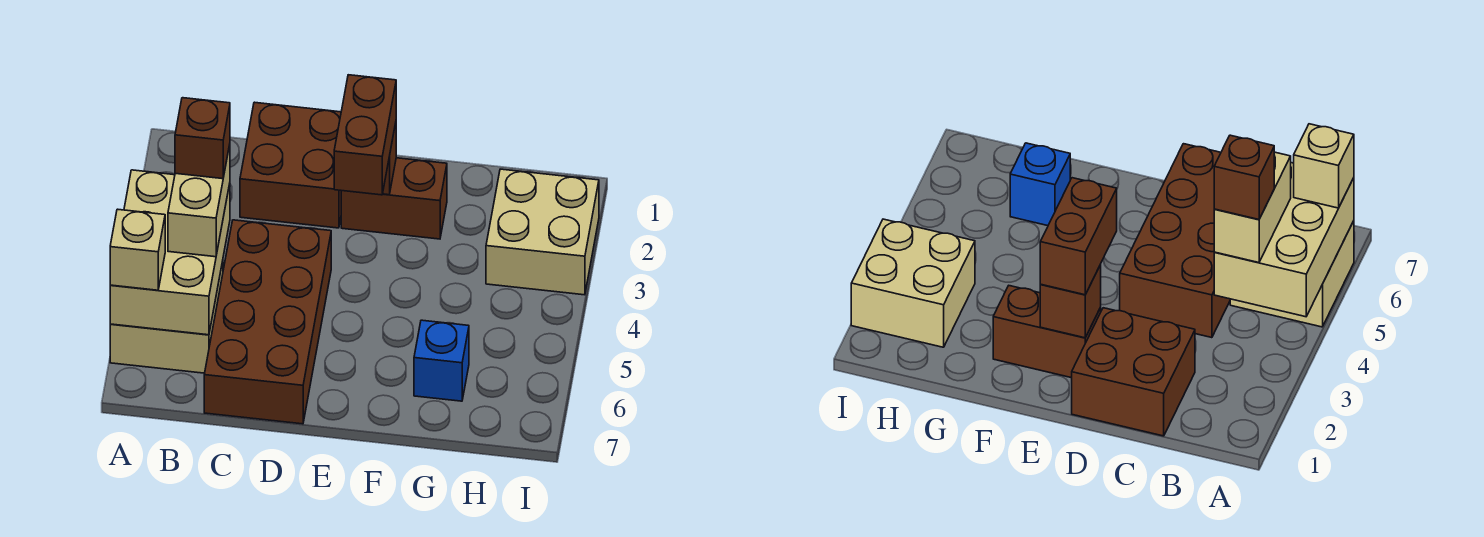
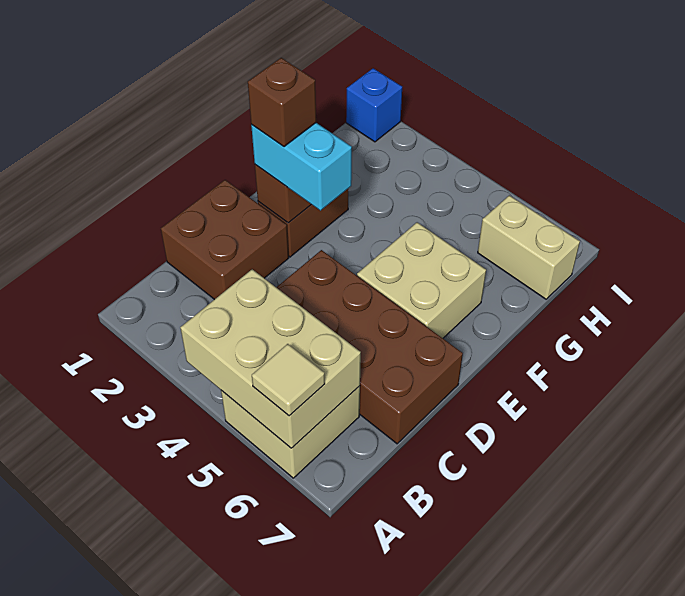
tan brick A6 level 3 -> tan tile A6 level 3
tan brick B4:B5 level 3 -> tan brick H6:H7 level 1
brown brick B4 level 4 -> brown brick E2 level 4
brown brick E2:E3 level 3 -> cyan brick E2:E3 level 3
blue brick G6 level 1 -> blue brick I1 level 1
tan brick H2:I3 level 1 -> tan brick E5:F6 level 1

